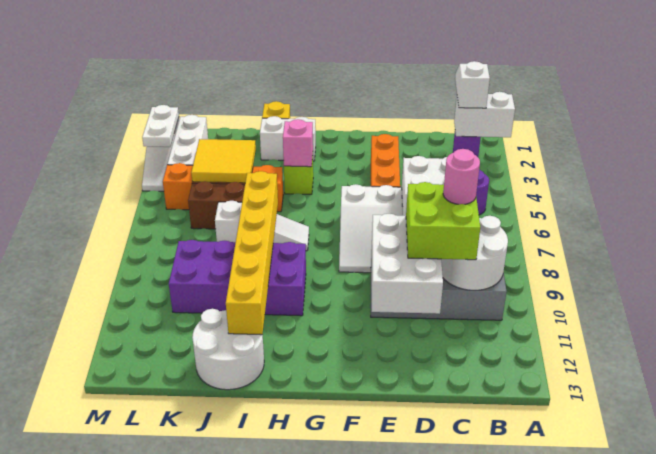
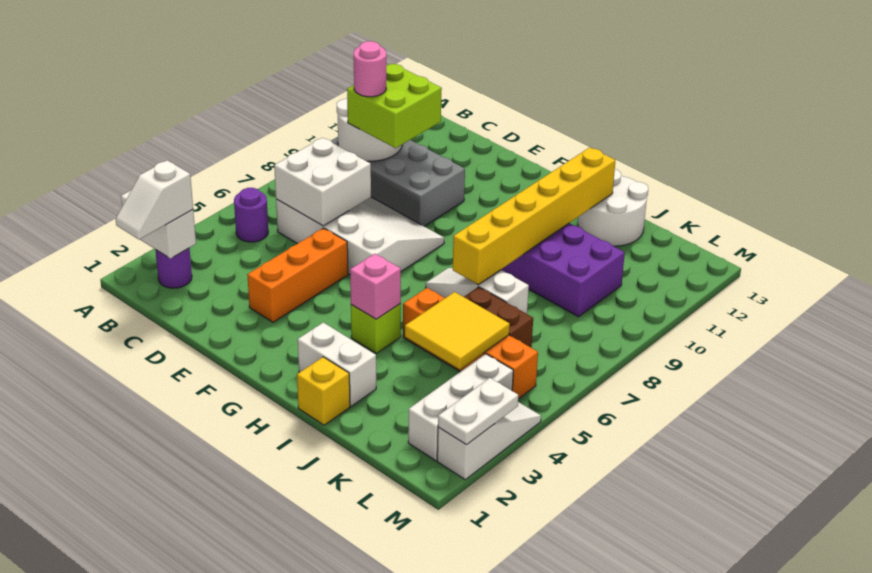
white brick D9:E11 level 2 -> none

